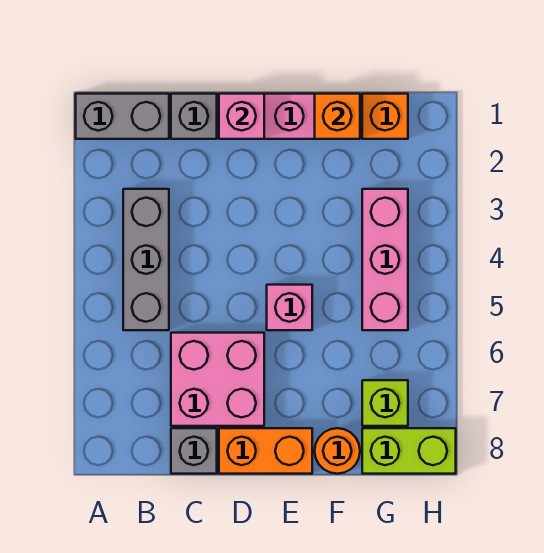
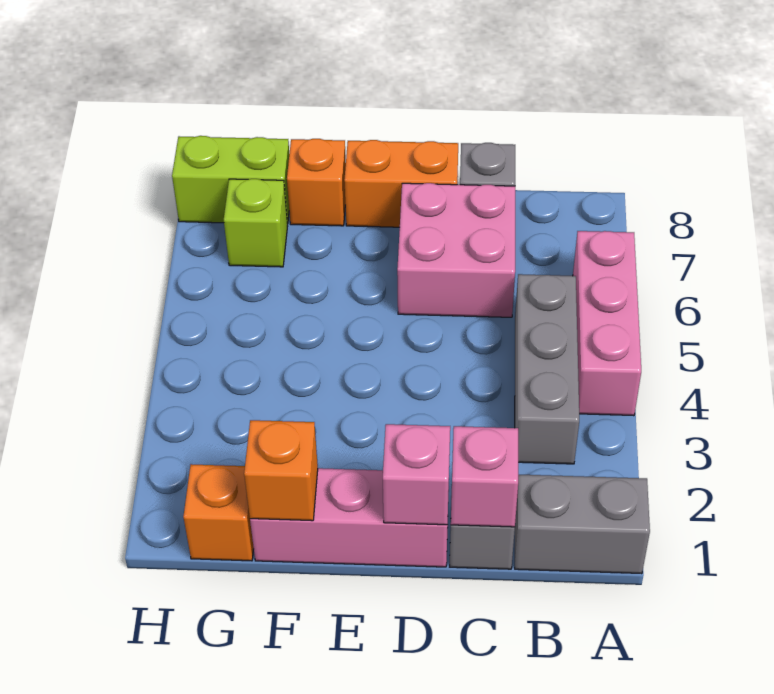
pink brick E5 level 1 -> pink brick C1 level 2
orange round brick F8 level 1 -> orange brick F8 level 1
pink brick G3:G5 level 1 -> pink brick A4:A6 level 1

